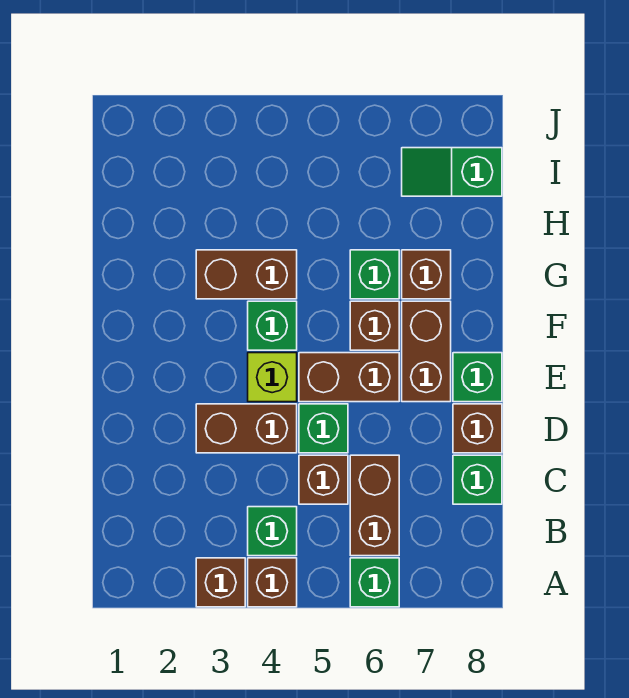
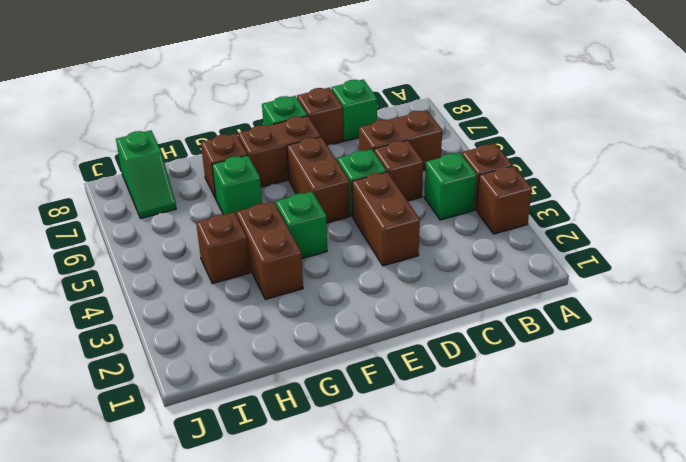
green brick A6 level 1 -> none
lime brick E4 level 1 -> none
brown brick F6 level 1 -> brown brick H4 level 1

